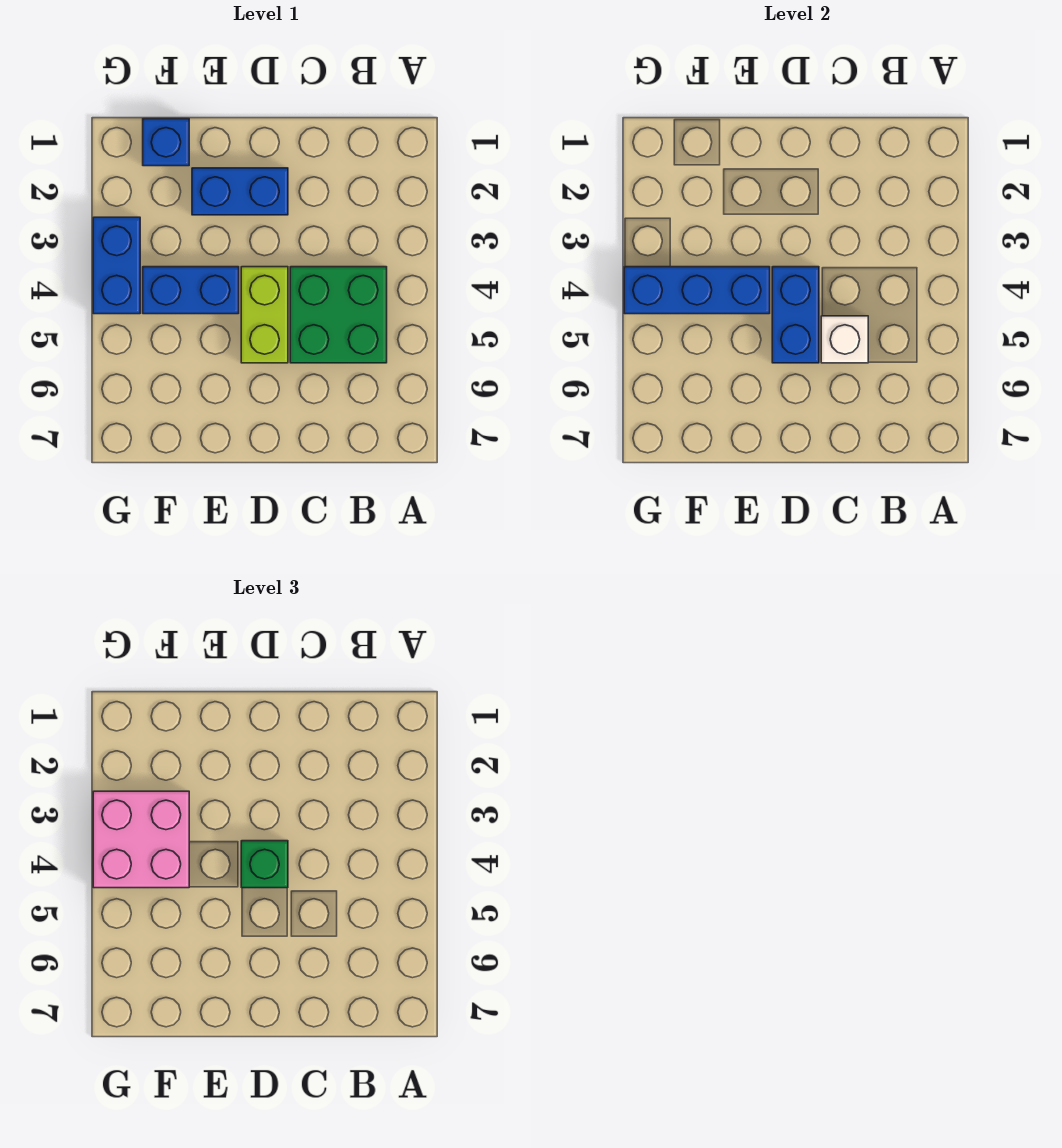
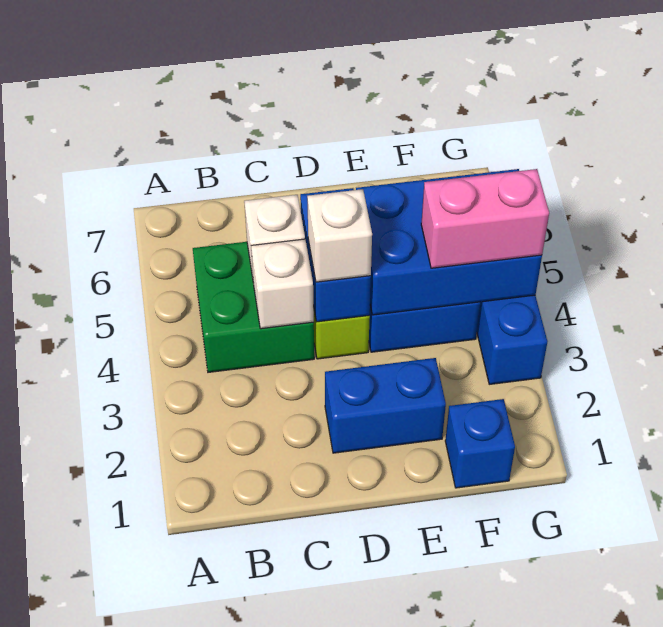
none -> white brick C4 level 2
green brick D4 level 3 -> white brick D4 level 3
blue brick E4:G4 level 2 -> blue brick E4:G5 level 2
pink brick F3:G4 level 3 -> pink brick F4:G4 level 3

